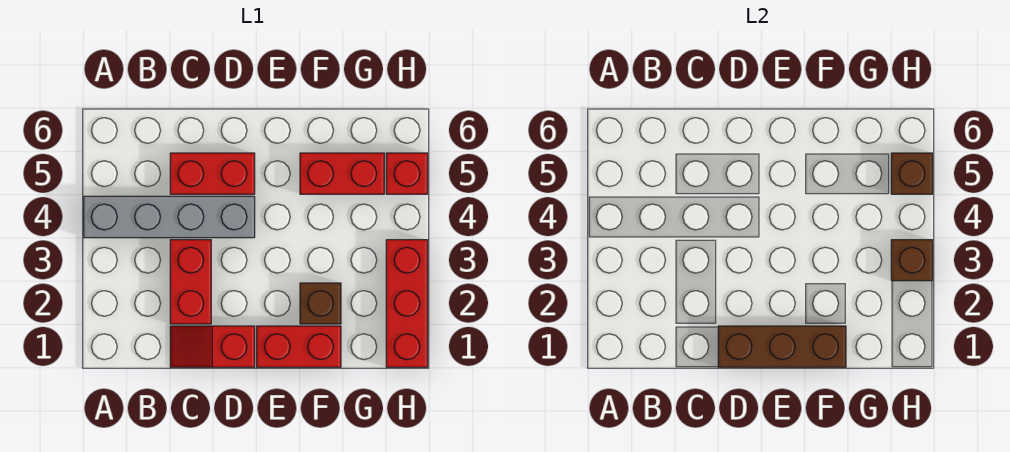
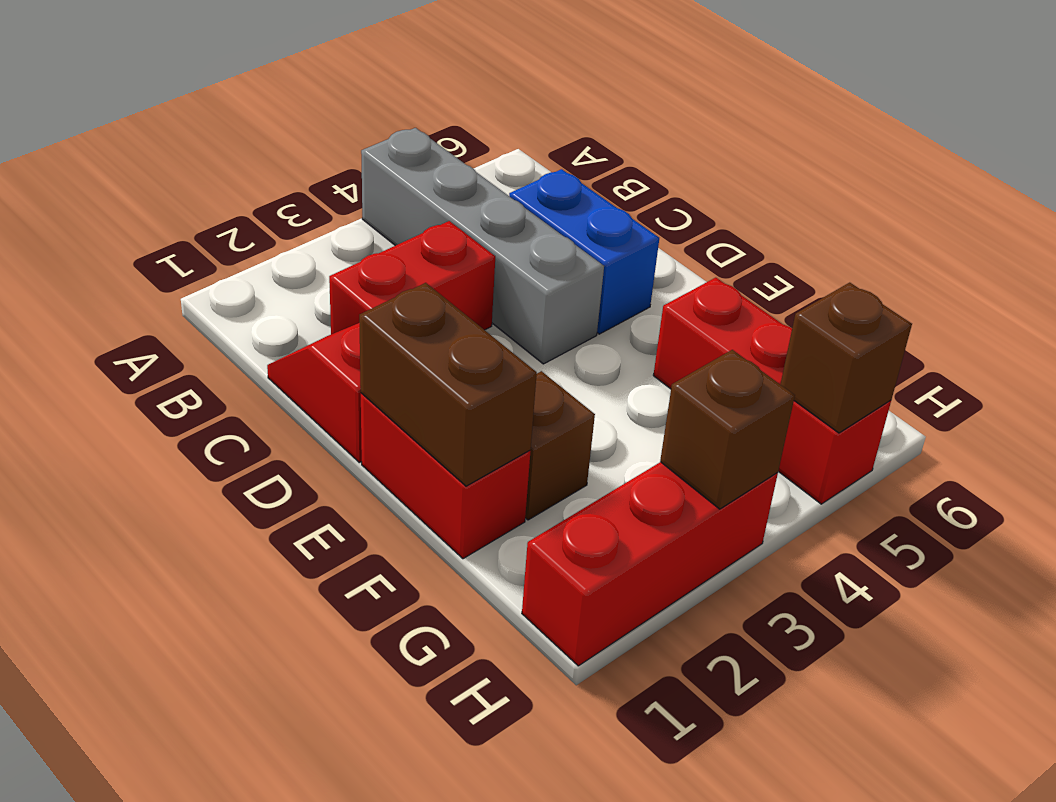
red brick C5:D5 level 1 -> blue brick C5:D5 level 1
brown brick D1:F1 level 2 -> brown brick E1:F1 level 2

